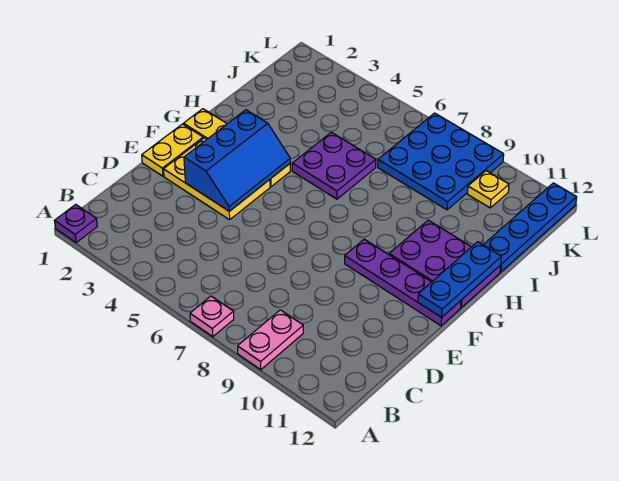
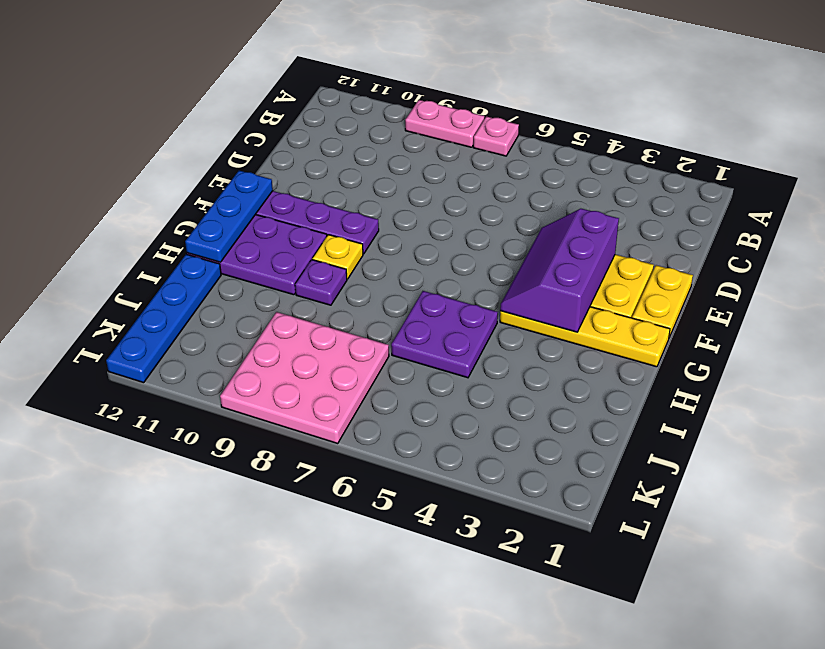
purple plate A1 level 1 -> purple plate H9 level 1
pink plate A9:B9 level 1 -> pink plate A8:A9 level 1
blue slope E3:G4 level 2 top 3 -> purple slope E3:G4 level 2 top 3
blue plate J7:L9 level 1 -> pink plate J7:L9 level 1
yellow plate K10 level 1 -> yellow plate G9 level 1

